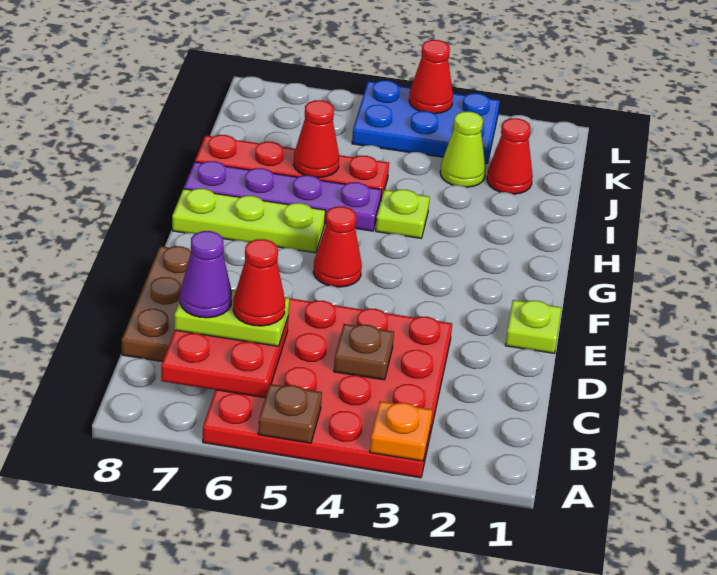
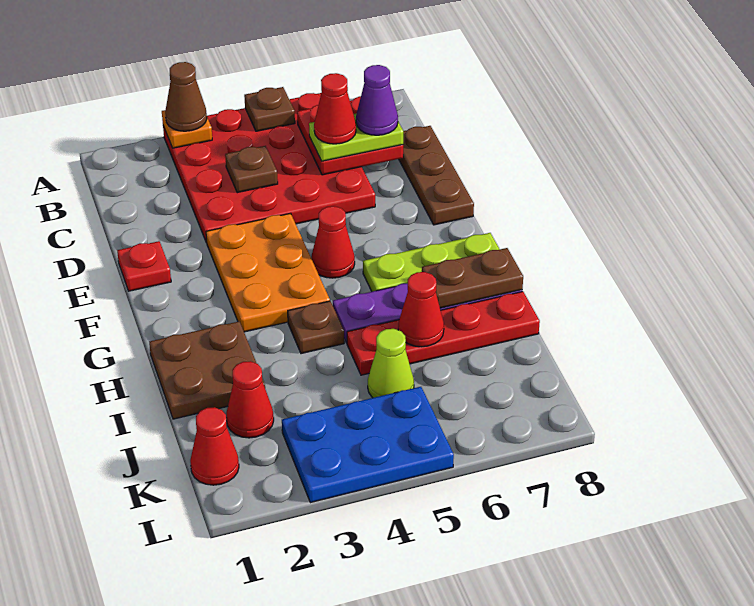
none -> brown cone A3 level 3
lime plate E1 level 1 -> red plate E1 level 1
none -> orange plate E3:G4 level 1
none -> brown plate H1:I2 level 1
lime plate H4 level 1 -> brown plate H4 level 1
none -> brown plate H7:H8 level 2
lime cone J3 level 1 -> lime cone J5 level 1
red cone L4 level 2 -> red cone K1 level 1

